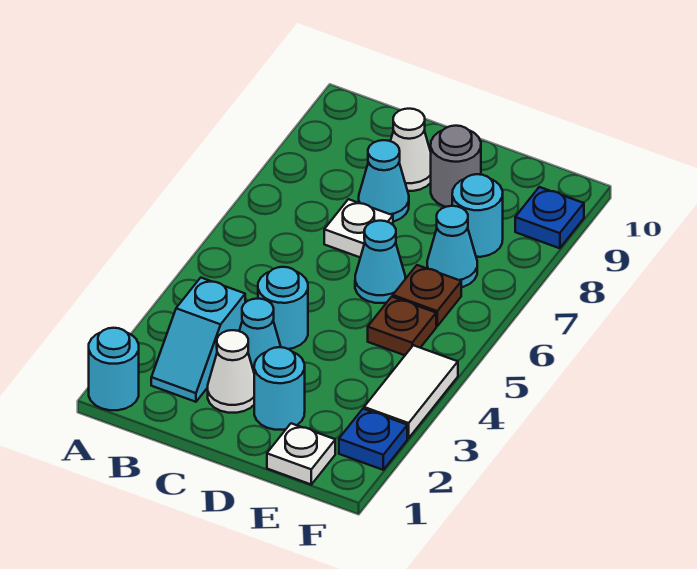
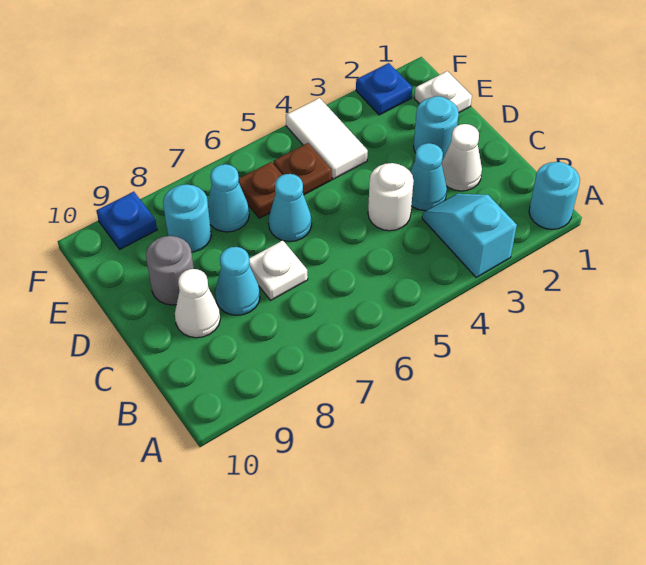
cyan slope B2:B3 level 1 top 3 -> cyan slope A3:B3 level 1 top A
cyan round brick C4 level 1 -> white round brick C4 level 1
white tile F3:F4 level 1 -> white tile E4:F4 level 1

